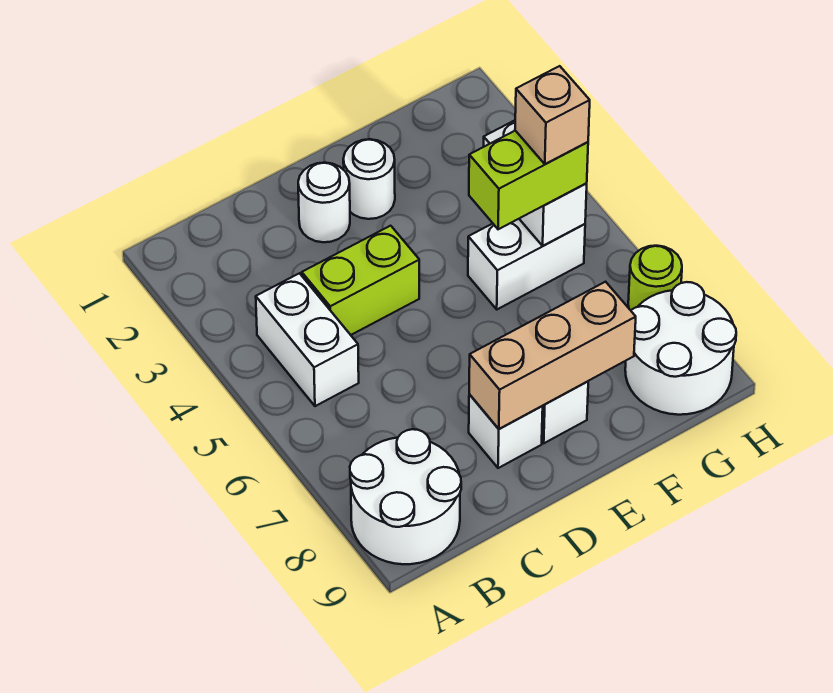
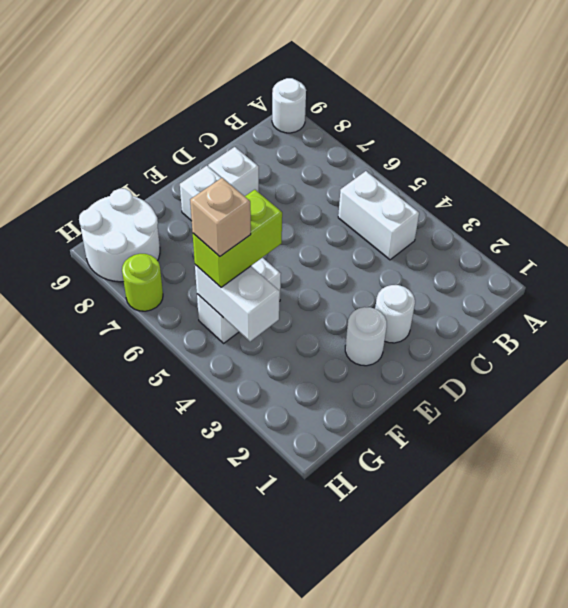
white round brick A8:B9 level 1 -> white round brick A9 level 1
lime brick C4:D4 level 1 -> none
tan brick D8:F8 level 2 -> none

